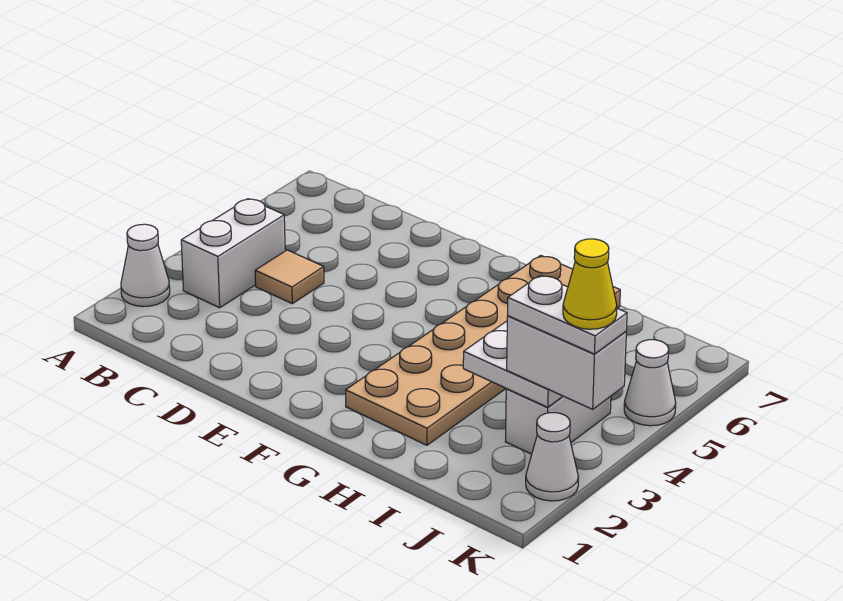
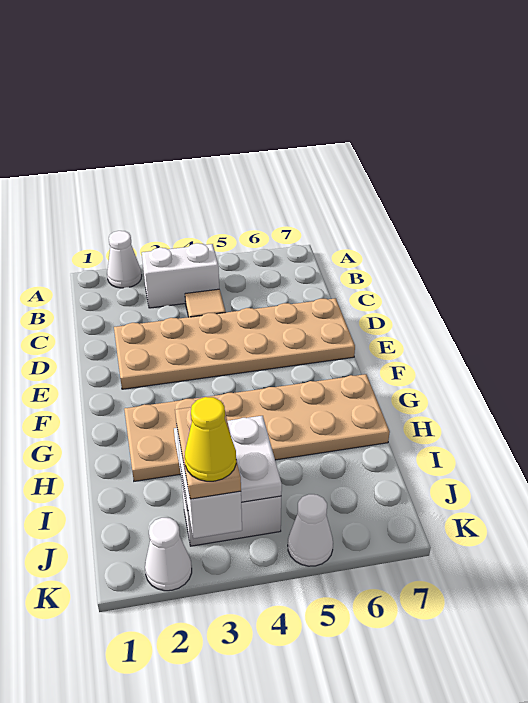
none -> tan plate D2:E7 level 1
white plate J3:K3 level 4 -> tan plate J3:K3 level 4

